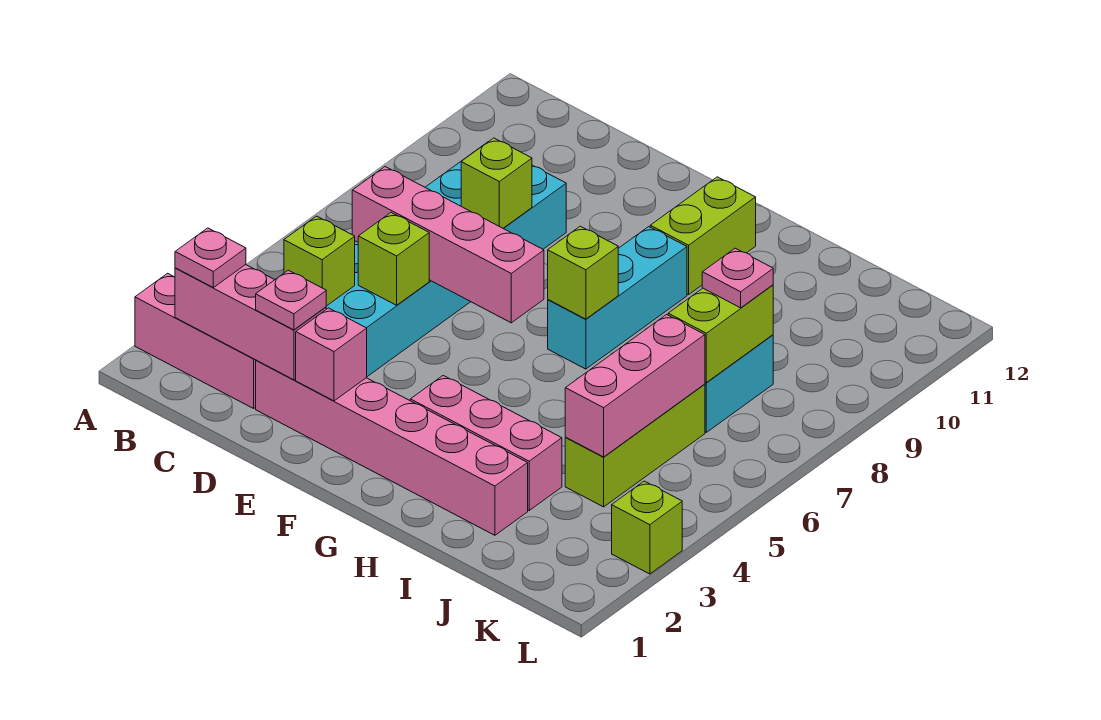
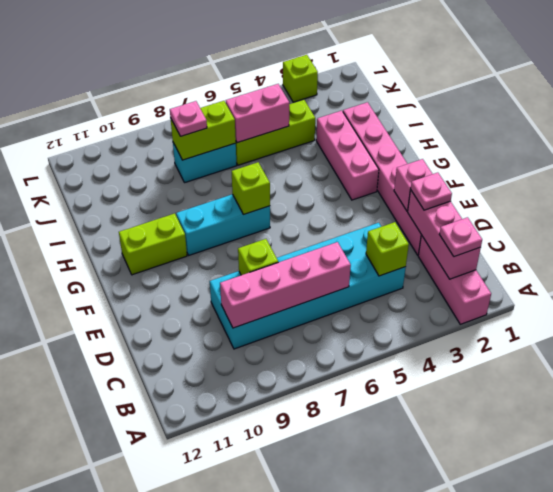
pink brick C6:F6 level 2 -> pink brick C6:C9 level 2
lime brick D5 level 2 -> none
pink brick J4:J6 level 2 -> pink brick J5:J6 level 2

